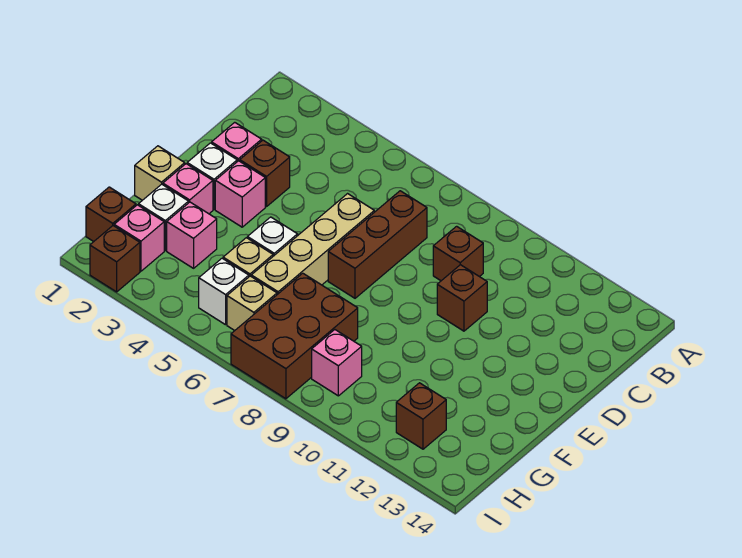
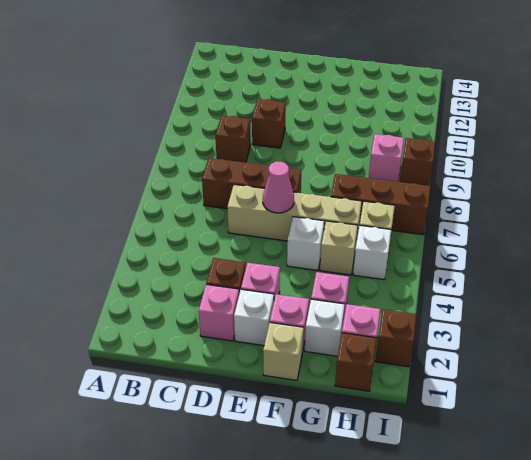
none -> pink cone E6 level 2
brown brick G7:I8 level 1 -> brown brick G7:I7 level 1
brown brick H12 level 1 -> brown brick I9 level 1

